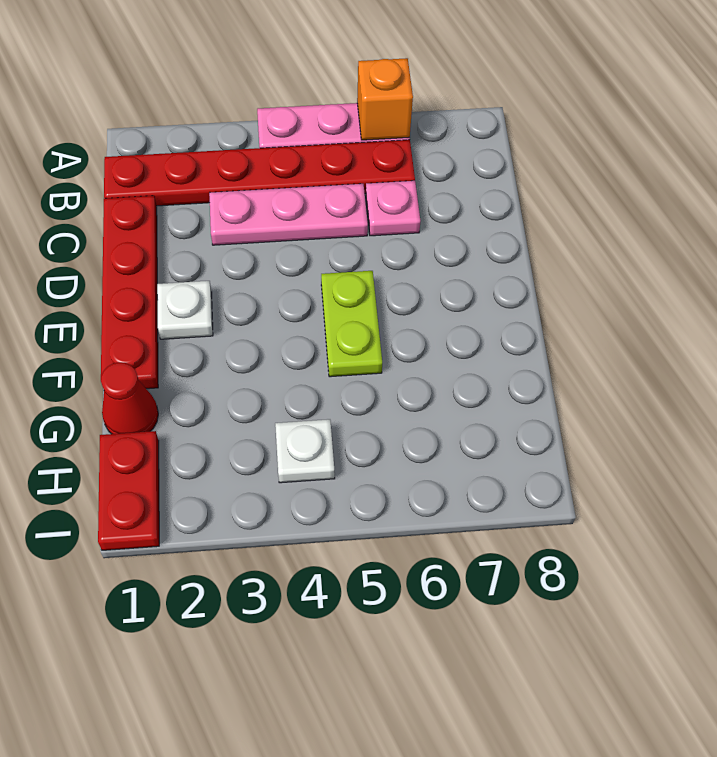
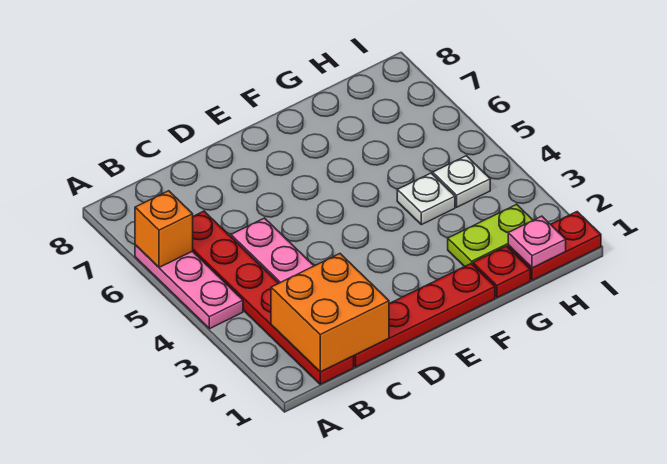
none -> orange brick B1:C2 level 2
pink plate C6 level 1 -> pink plate H1 level 2
white plate E2 level 1 -> white plate G4 level 1
lime plate E5:F5 level 1 -> lime plate G2:H2 level 1
red cone G1 level 1 -> red plate G1 level 1

